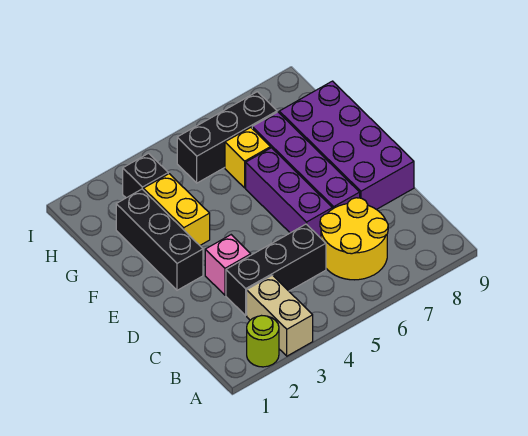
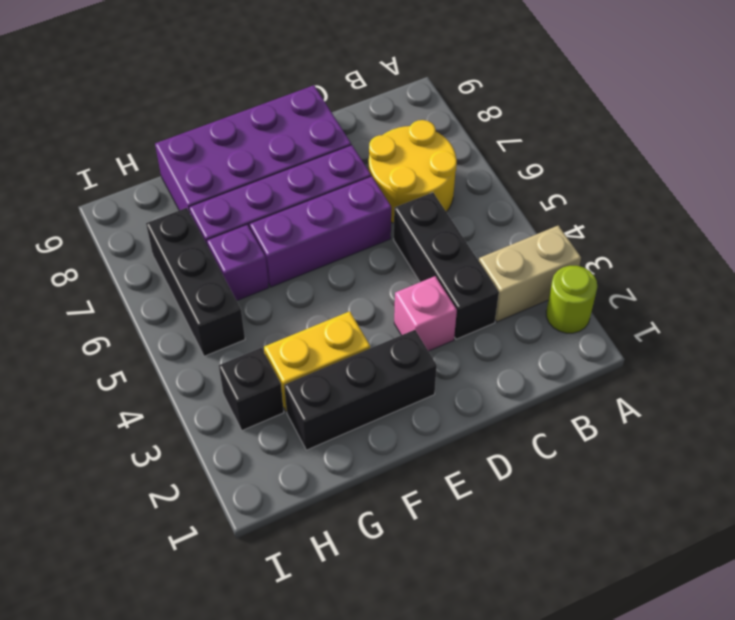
yellow brick G6 level 1 -> purple brick G6 level 1

